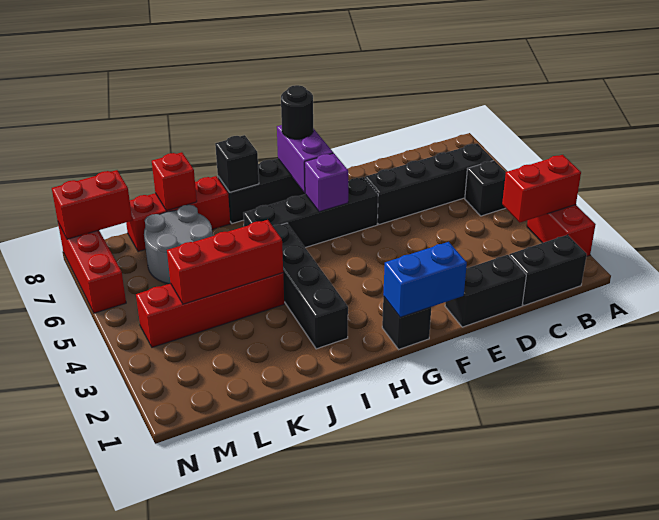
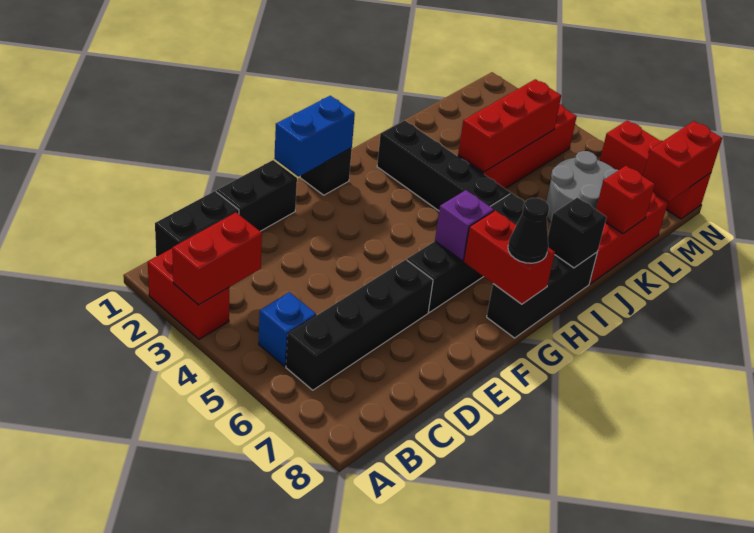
black brick B5 level 1 -> blue brick B5 level 1
purple brick G7:G8 level 2 -> red brick G7:G8 level 2
black round brick G8 level 3 -> black cone G8 level 3

